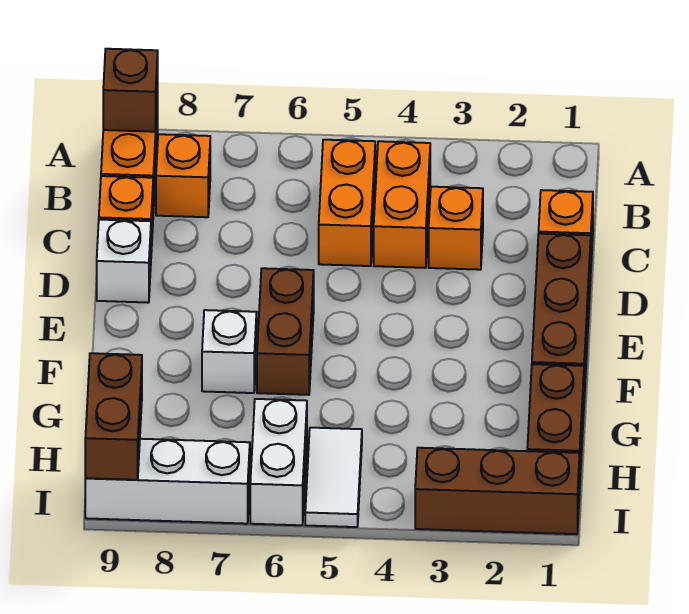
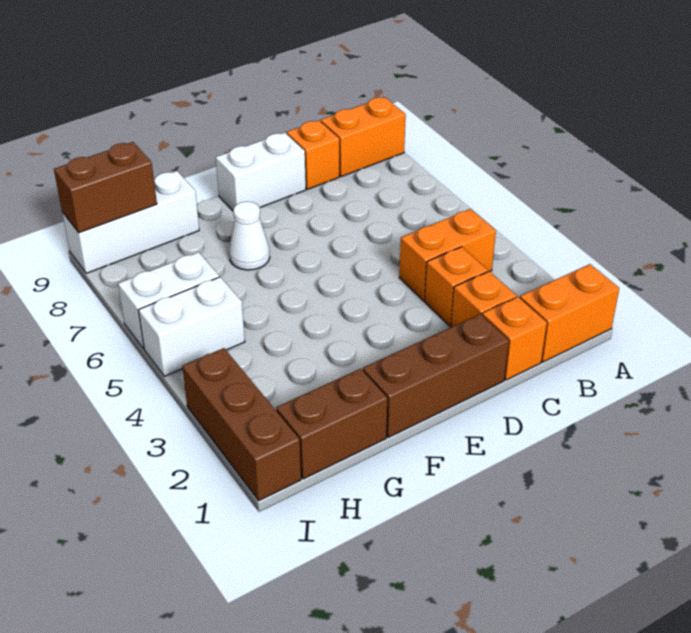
brown brick A9 level 2 -> none
orange brick B5:C5 level 1 -> orange brick A1:B1 level 1
orange brick B8 level 1 -> orange brick C2 level 1
white brick D9 level 1 -> white brick D9:E9 level 1
brown brick E6:F6 level 1 -> none
white brick F7 level 1 -> white cone F7 level 1
white tile H5:I5 level 1 -> white brick H5:I5 level 1
white brick I7:I9 level 1 -> white brick G9:I9 level 1

